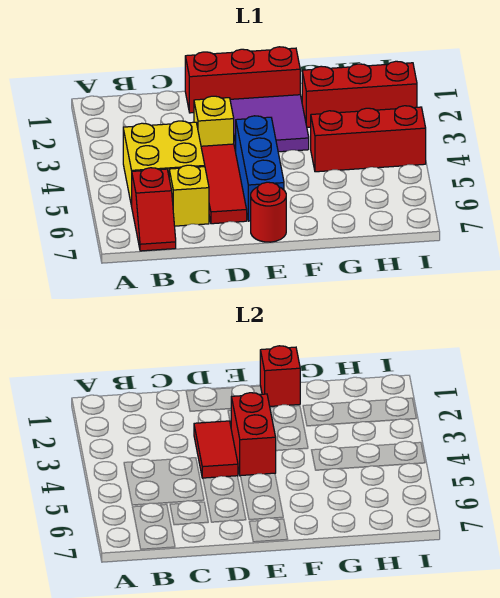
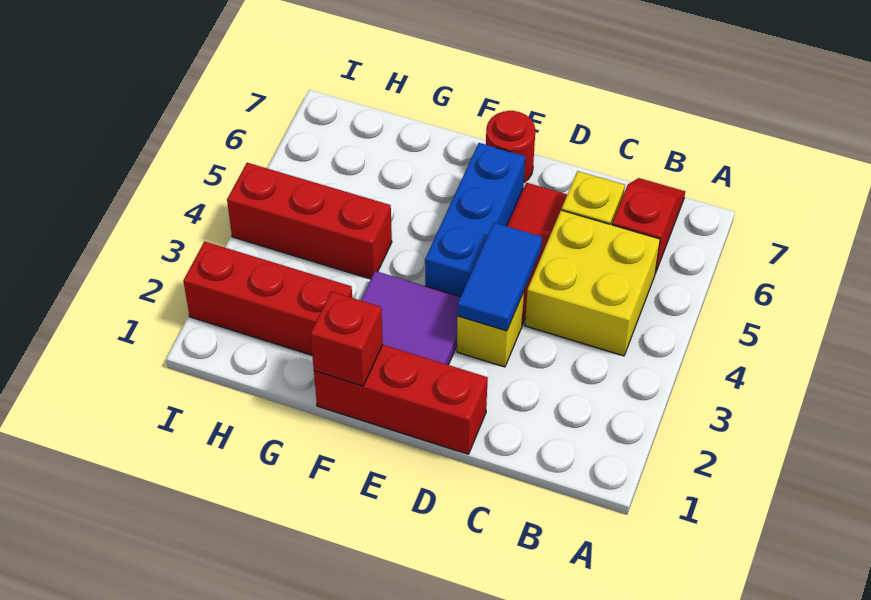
red tile D3:D4 level 2 -> blue tile D3:D4 level 2
red brick E3:E4 level 2 -> none

